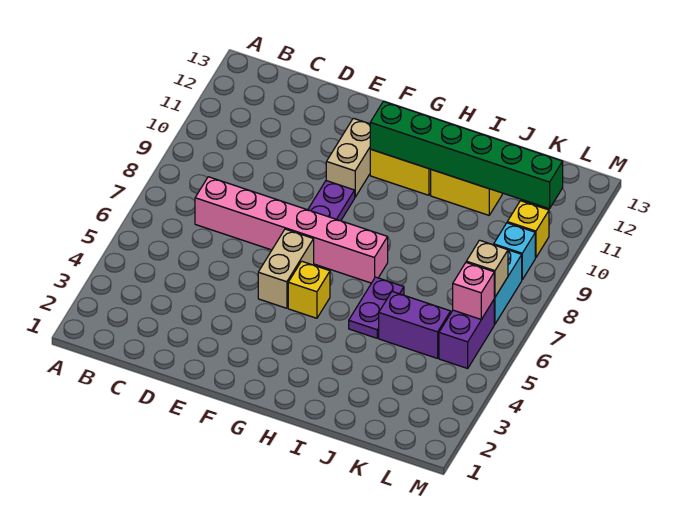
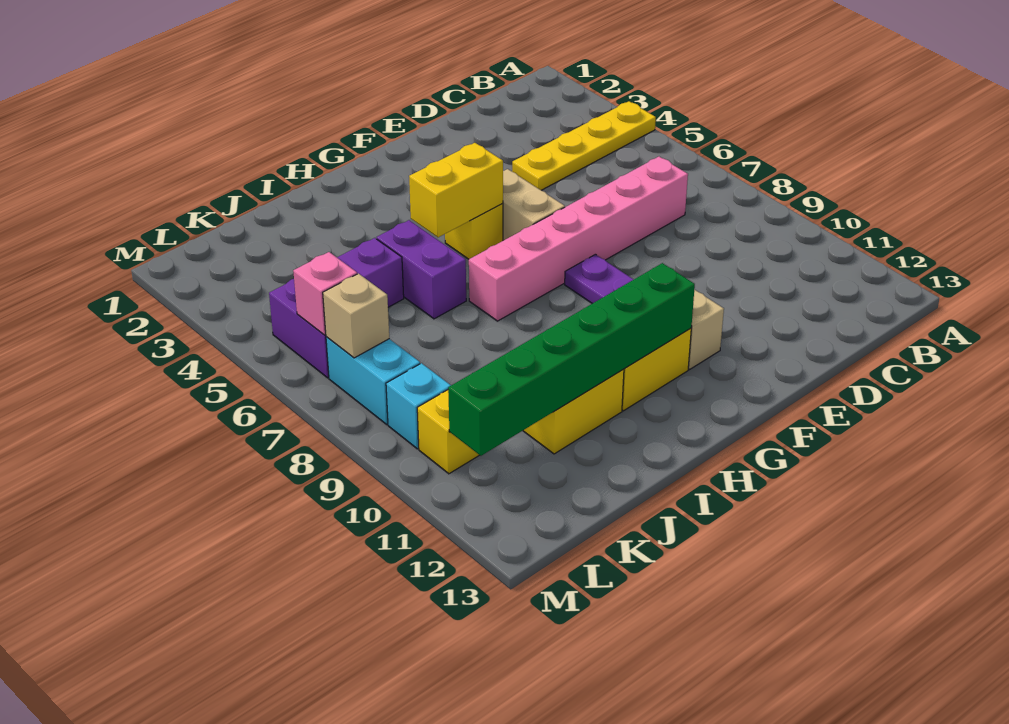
none -> yellow plate A4:D4 level 1
none -> yellow brick G5:H5 level 2
purple plate I5:I6 level 1 -> purple brick I5:I6 level 1

